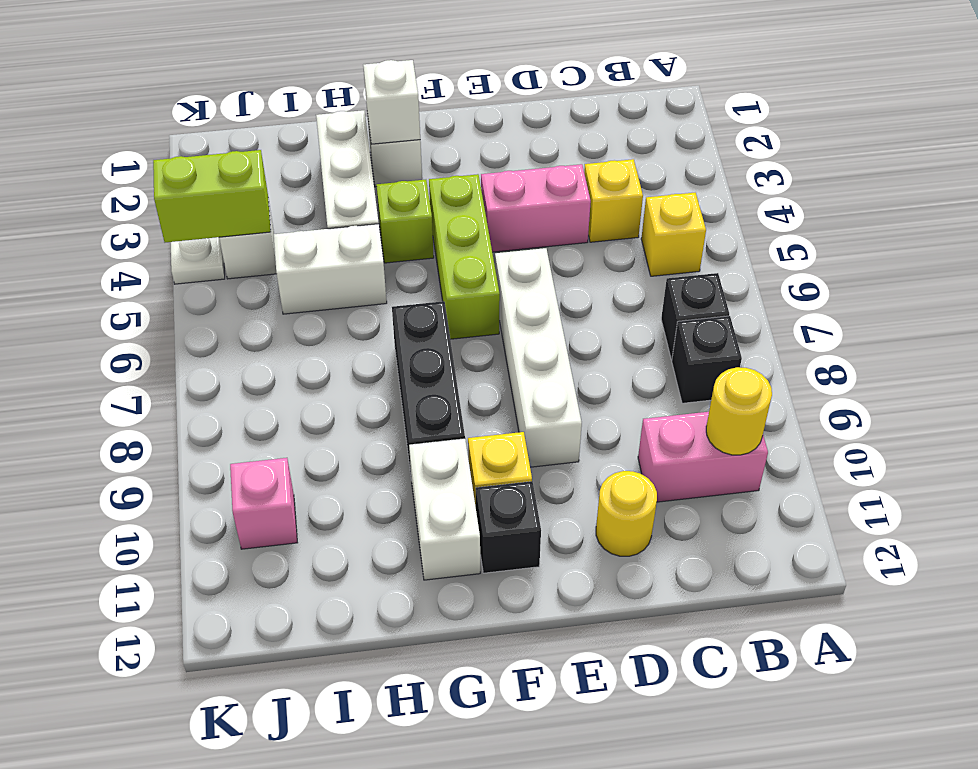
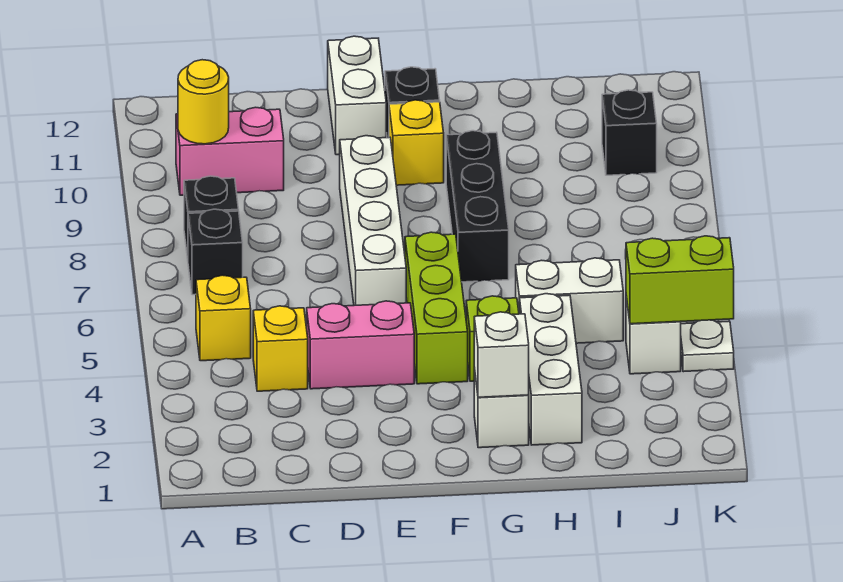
yellow round brick D11 level 1 -> none
white brick G10:G11 level 1 -> white brick E11:E12 level 1
pink brick J10 level 1 -> black brick J10 level 1

